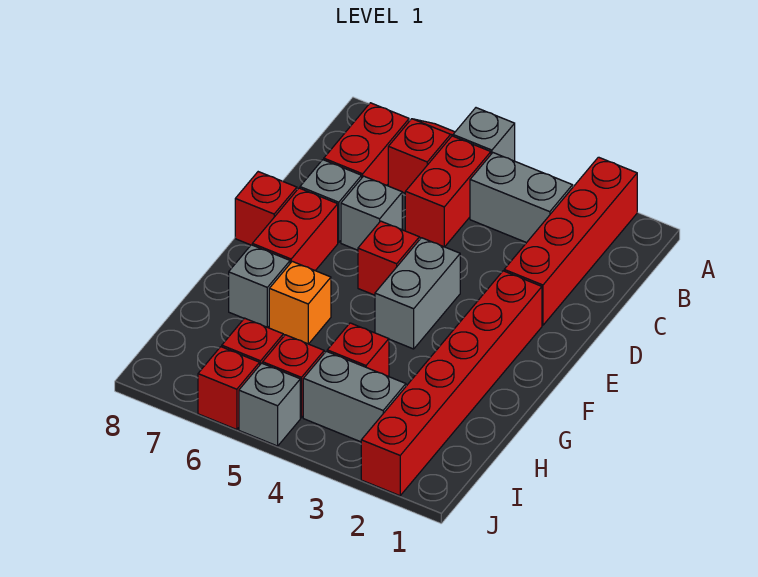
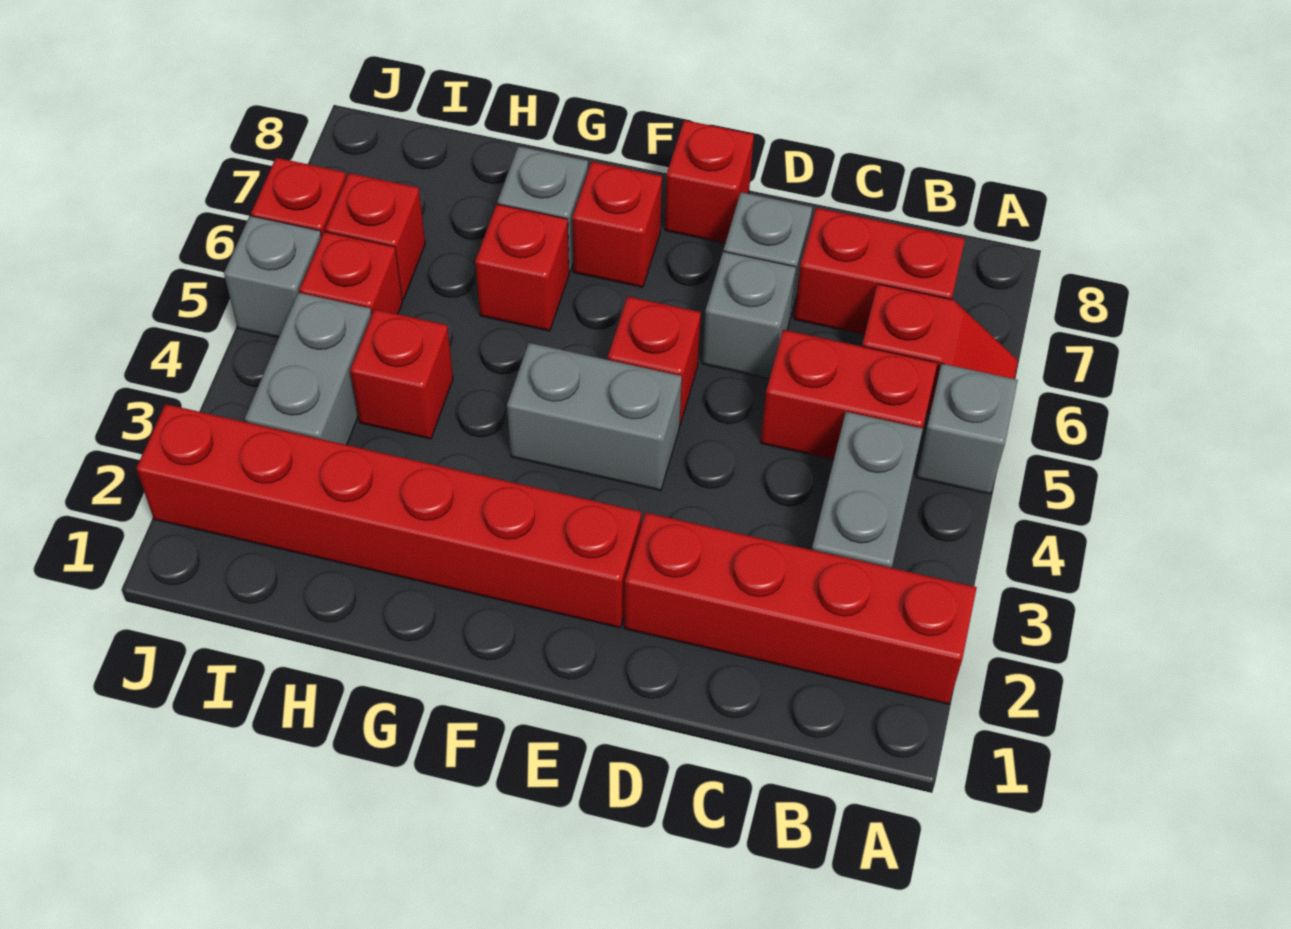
red brick E7:F7 level 1 -> red brick F7 level 1
orange brick G6 level 1 -> red brick G6 level 1

